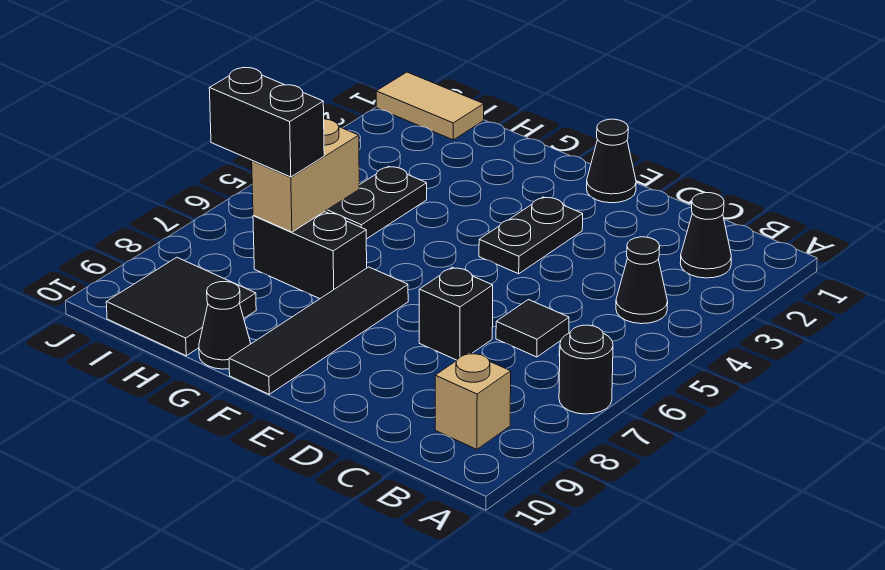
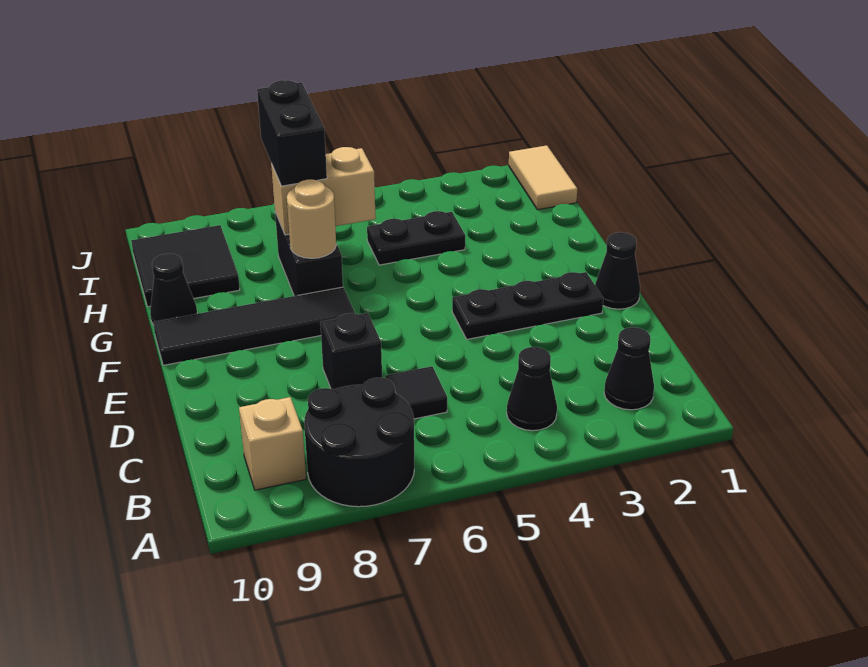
black round brick A7 level 1 -> black round brick A7:B8 level 1
black plate E3:E4 level 1 -> black plate E2:E4 level 1
none -> tan round brick G7 level 2

